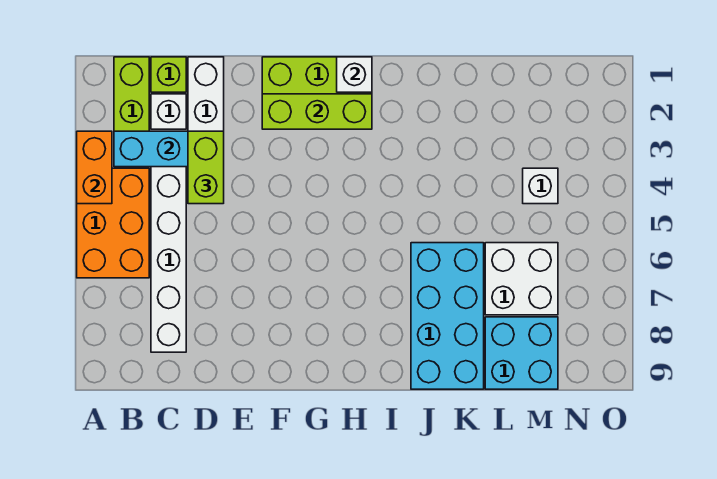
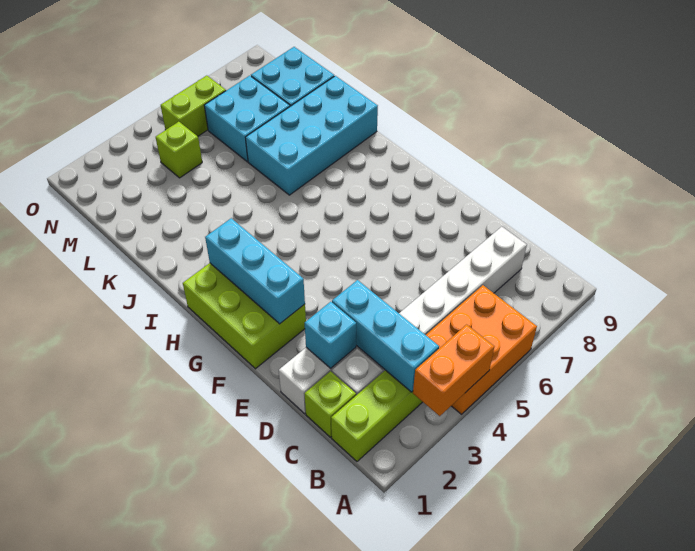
none -> cyan brick D2 level 2
lime brick D3:D4 level 3 -> lime brick N5:N6 level 1
lime brick F2:H2 level 2 -> cyan brick F2:H2 level 2
white brick H1 level 2 -> none
white brick L6:M7 level 1 -> cyan brick L6:M7 level 1
white brick M4 level 1 -> lime brick M4 level 1

